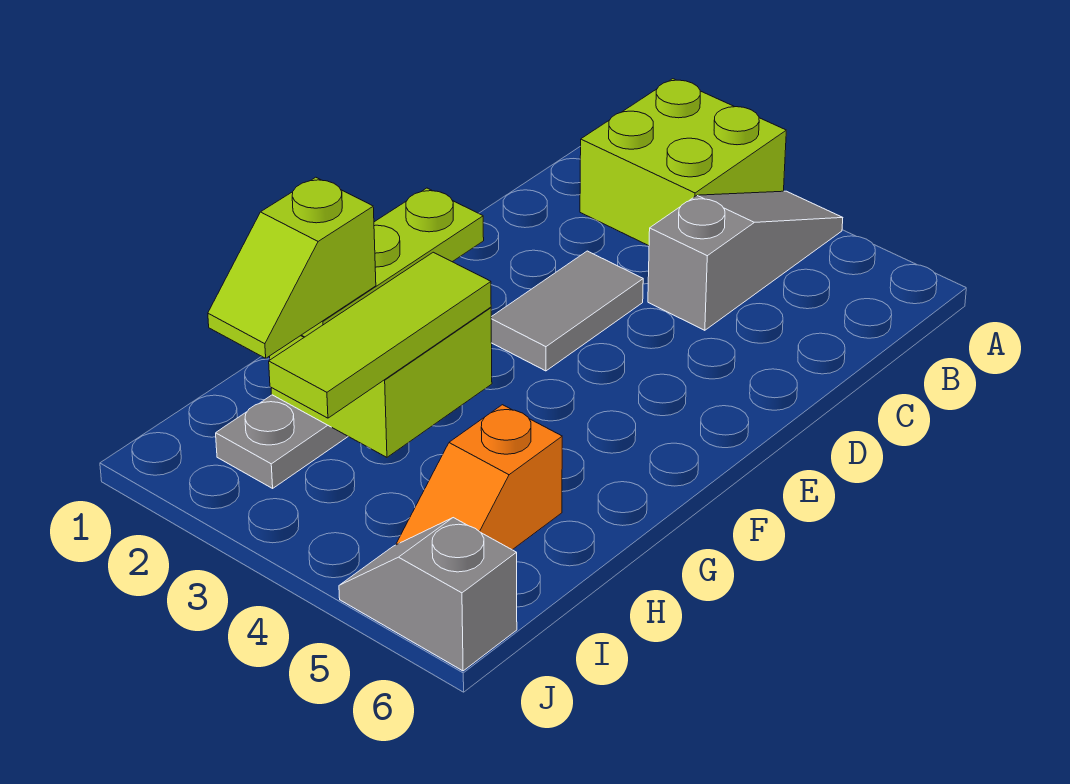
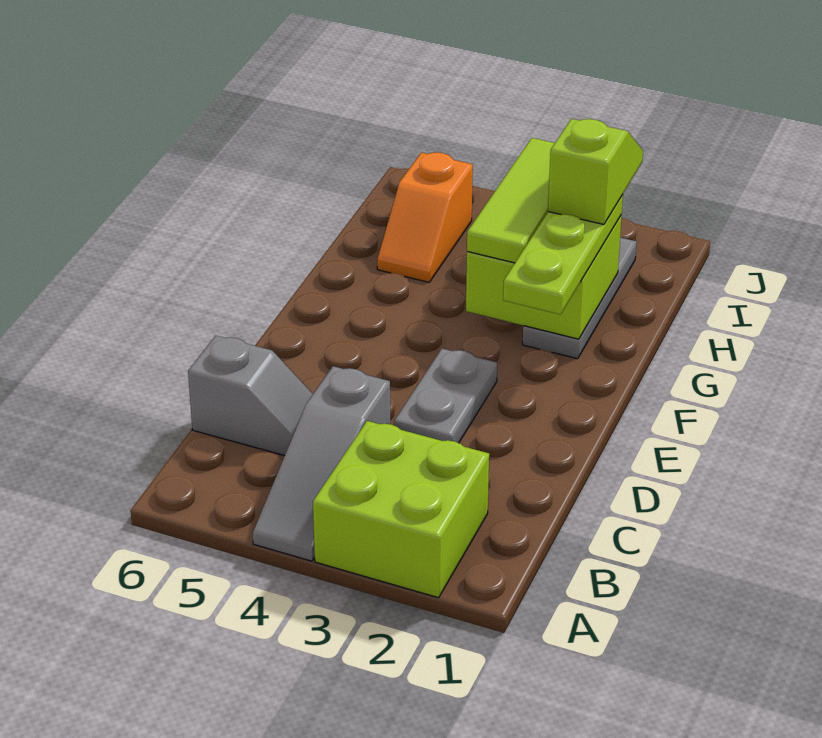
grey tile D3:E3 level 1 -> grey plate D3:E3 level 1
orange slope H5:I5 level 1 top H -> orange slope H5:I5 level 1 top I
grey slope J5:J6 level 1 top 6 -> grey slope C5:C6 level 1 top 6

